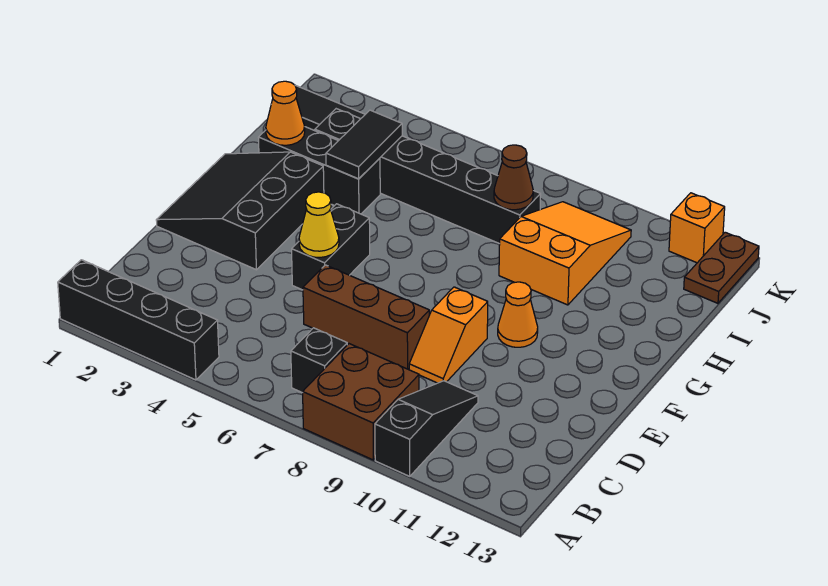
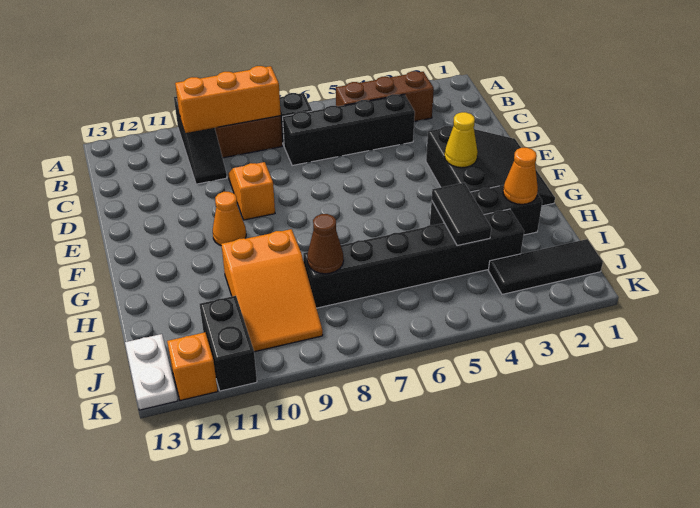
black brick A1:A4 level 1 -> black brick C4:C7 level 1
none -> orange brick B8:B10 level 2
brown brick D6:D8 level 1 -> brown brick B3:B5 level 1
black brick E5:F5 level 1 -> black brick J11:K11 level 1
yellow cone E5 level 2 -> yellow cone F3 level 2
brown plate J13:K13 level 1 -> white plate J13:K13 level 1

